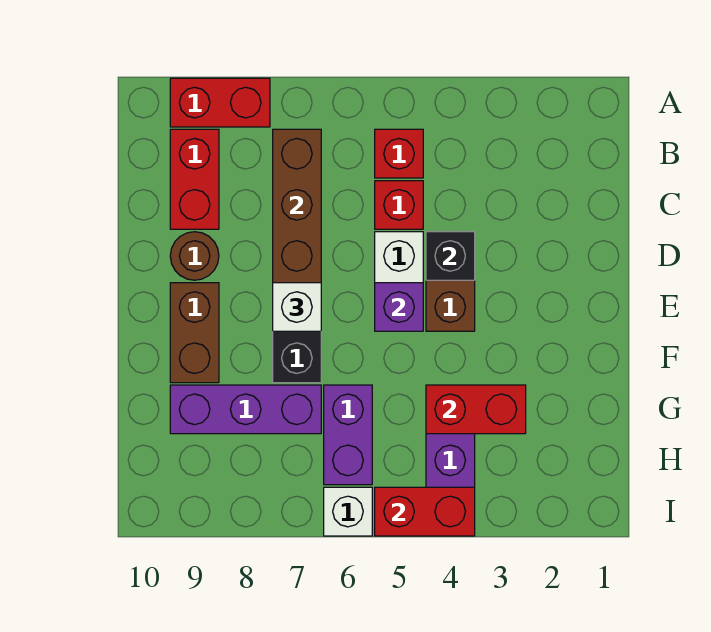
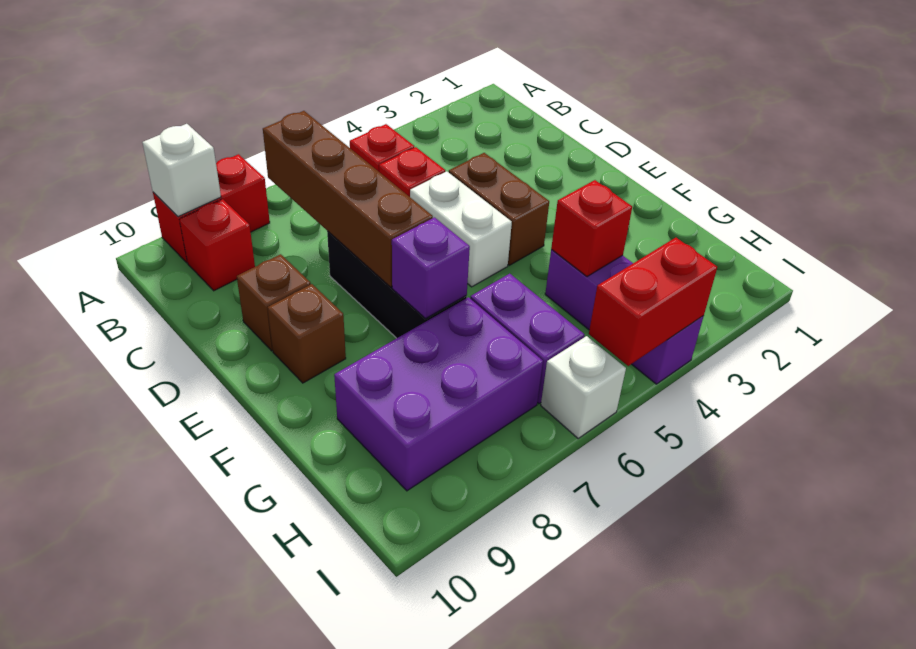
red brick B9:C9 level 1 -> red brick B9 level 1
black brick D4 level 2 -> none
brown round brick D9 level 1 -> brown brick D9 level 1
purple brick E5 level 2 -> purple brick F7 level 2
white brick E7 level 3 -> white brick A9 level 2
brown brick E9:F9 level 1 -> brown brick E9 level 1
red brick G3:G4 level 2 -> red brick G4 level 2
purple brick G7:G9 level 1 -> purple brick G7:H9 level 1

